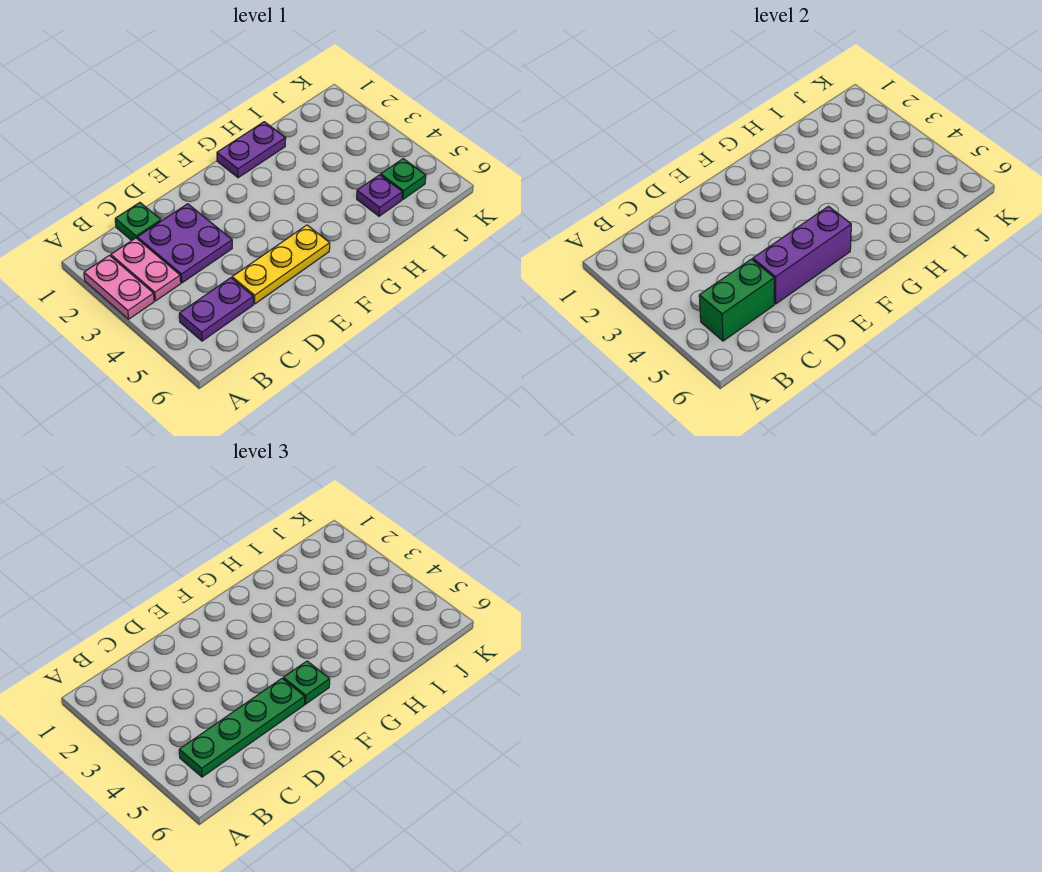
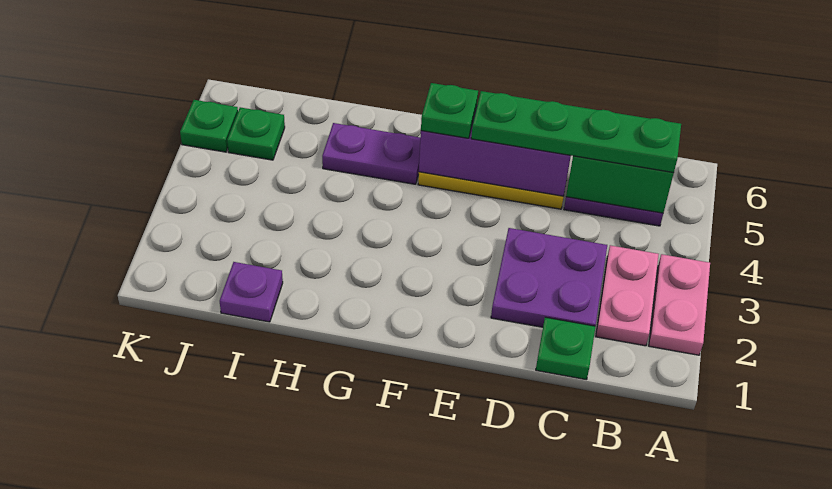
purple plate G1:H1 level 1 -> purple plate G5:H5 level 1
purple plate I5 level 1 -> purple plate I1 level 1
none -> green plate K5 level 1

